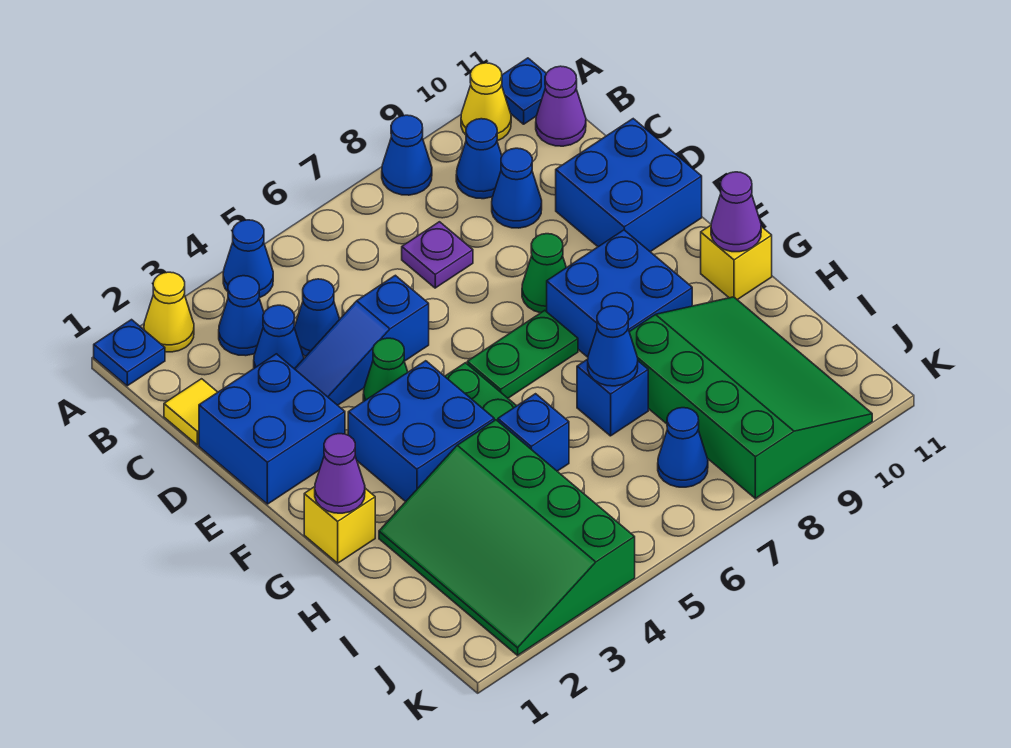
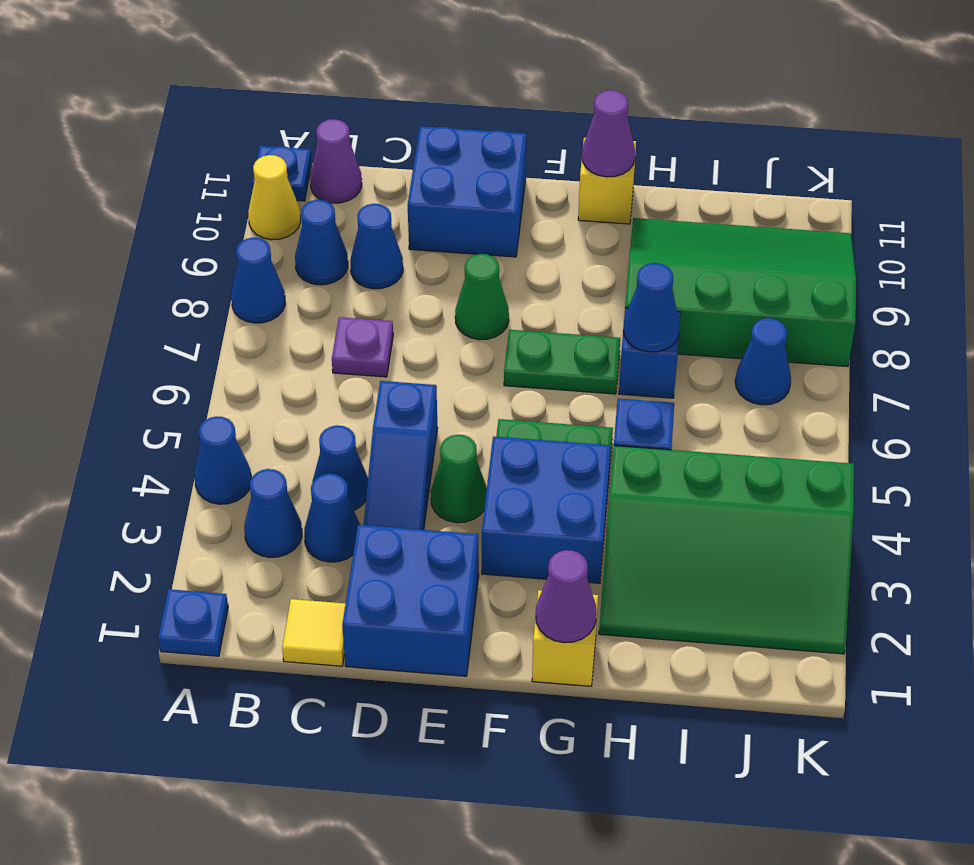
yellow cone A2 level 1 -> none
green plate F6:F7 level 1 -> green plate F7:G7 level 1
blue brick F8:G9 level 1 -> none

